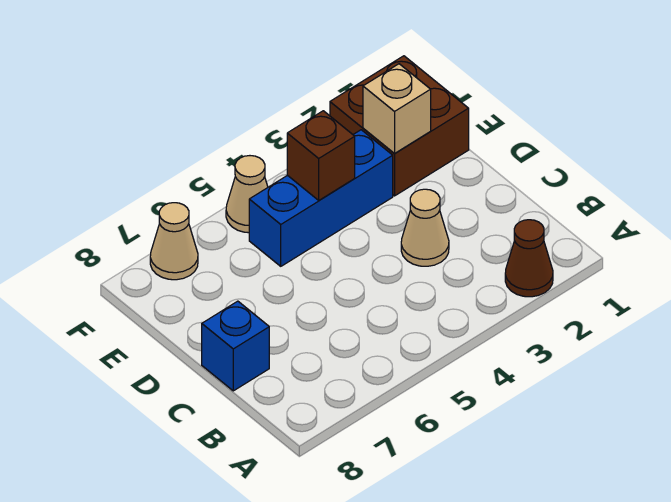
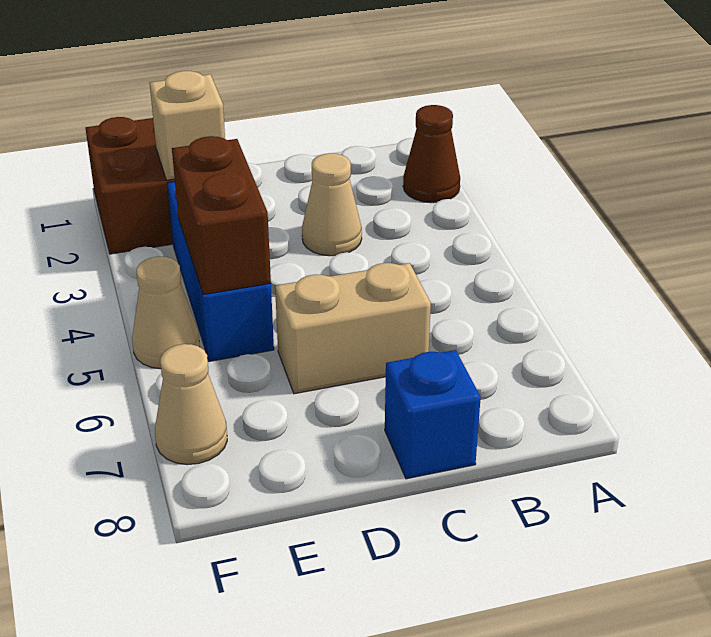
none -> tan brick C6:D6 level 1
brown brick E4 level 2 -> brown brick E4:E5 level 2

